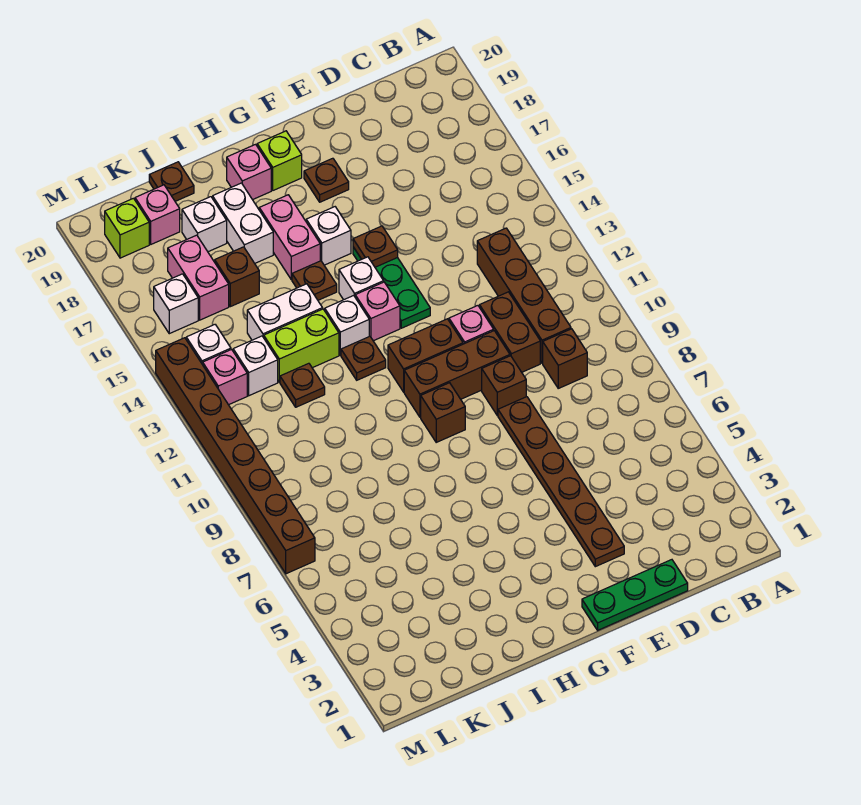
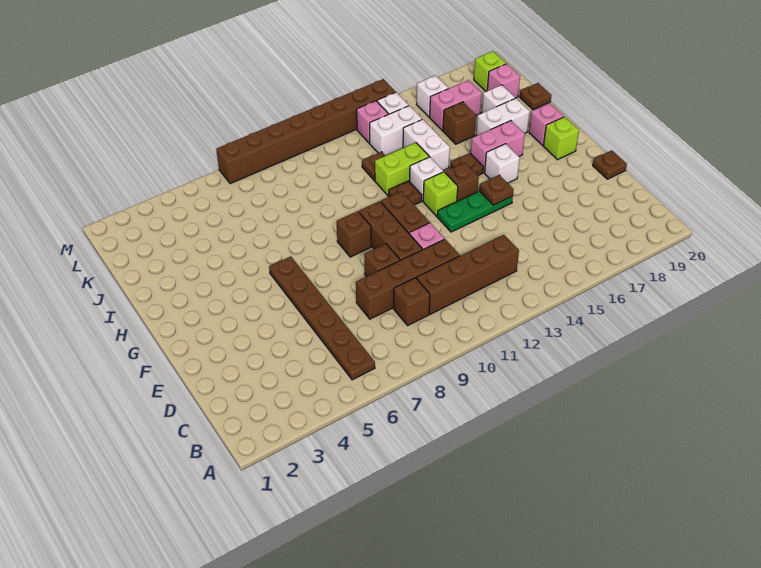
green plate D1:F1 level 1 -> none
brown brick D10:D11 level 1 -> brown brick D8:D11 level 1
brown plate E3:E8 level 1 -> brown plate B6:G6 level 1
brown plate F18 level 1 -> brown plate E20 level 1
pink brick G13 level 1 -> lime brick G13 level 1
white brick G14 level 1 -> brown brick G14 level 1
lime brick I13:J13 level 1 -> lime brick I12:I13 level 1
white brick K13 level 1 -> white brick K13:K14 level 1

